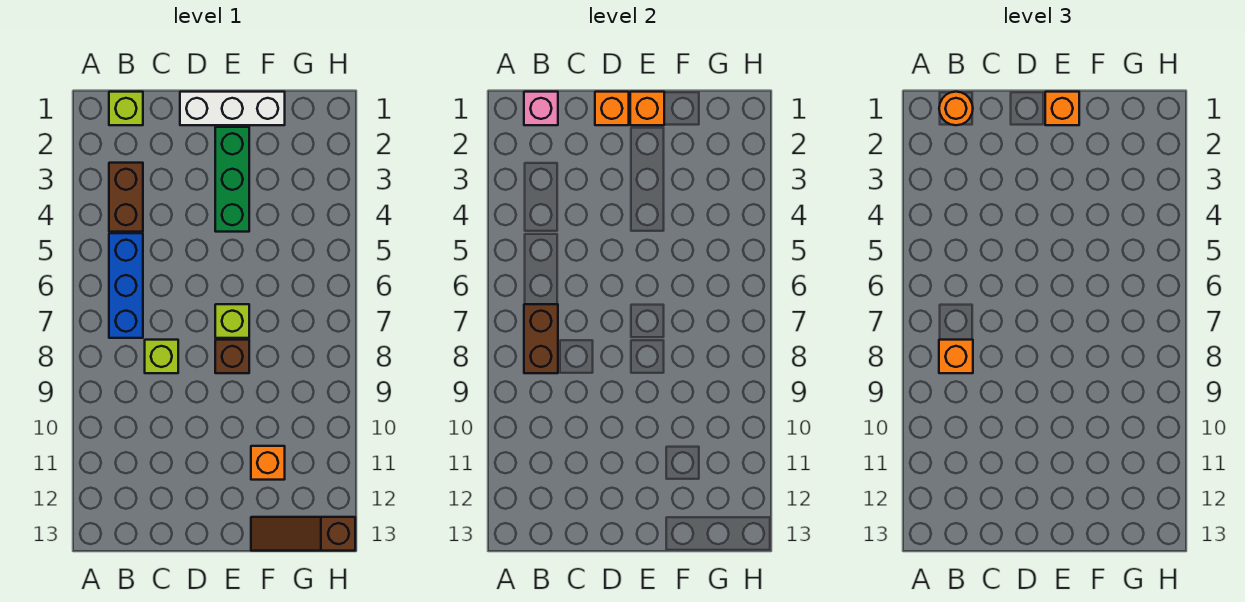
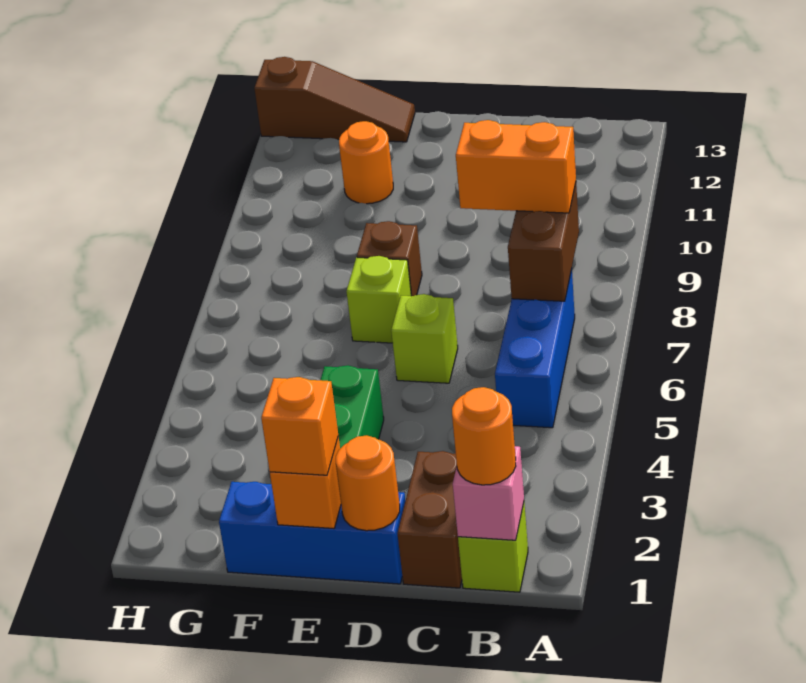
brown brick B3:B4 level 1 -> brown brick C1:C2 level 1
orange brick B8 level 3 -> orange brick B8:C8 level 3
lime brick C8 level 1 -> lime brick D6 level 1
white brick D1:F1 level 1 -> blue brick D1:F1 level 1
orange brick D1 level 2 -> orange round brick D1 level 2
orange brick F11 level 1 -> orange round brick F11 level 1

